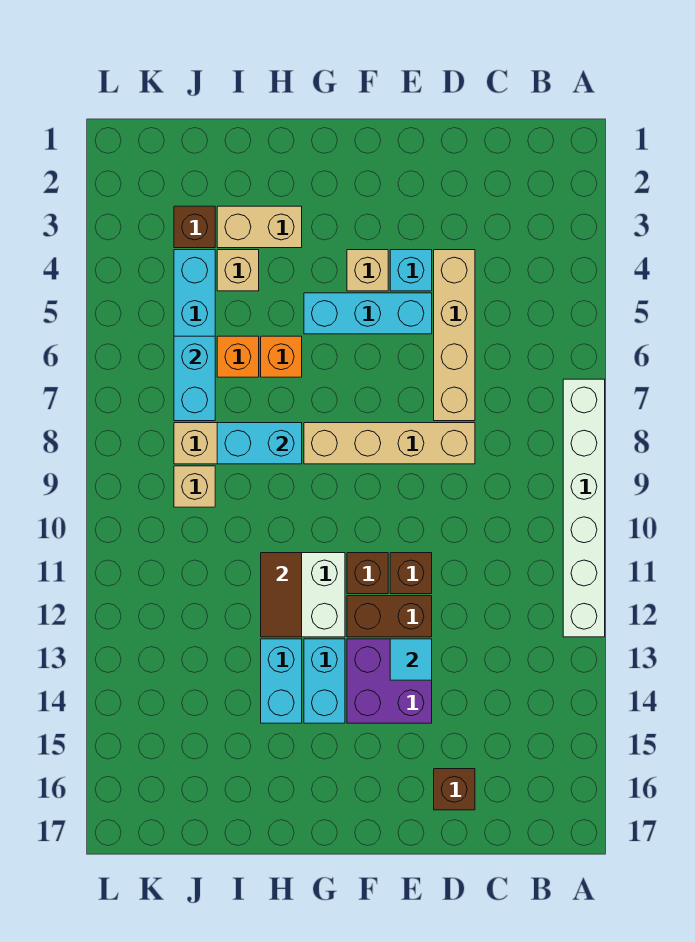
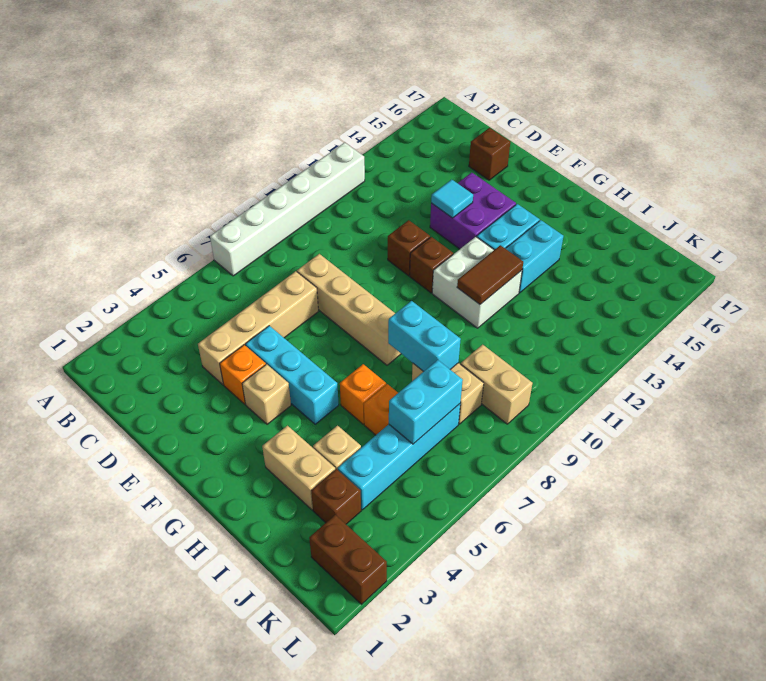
cyan brick E4 level 1 -> orange brick E4 level 1
brown brick E12:F12 level 1 -> brown brick K2:L2 level 1
tan brick J9 level 1 -> tan brick J9:K9 level 1

